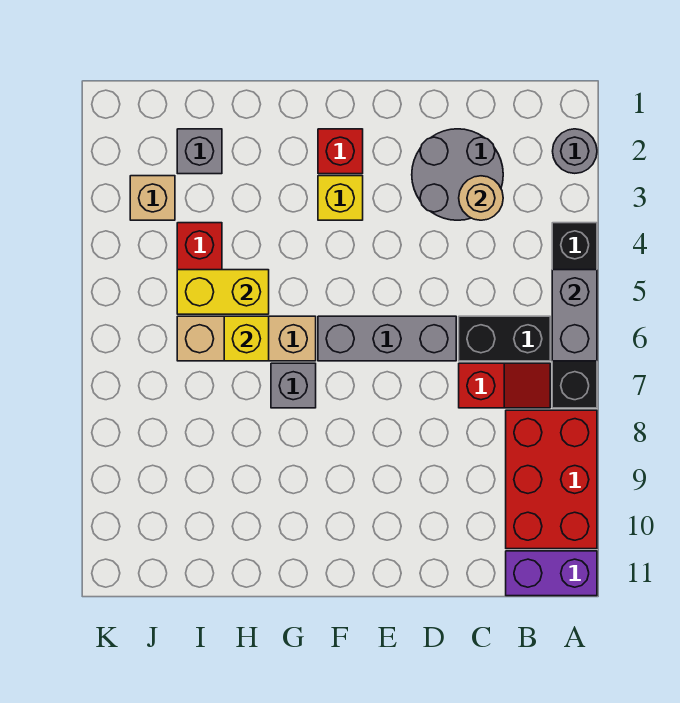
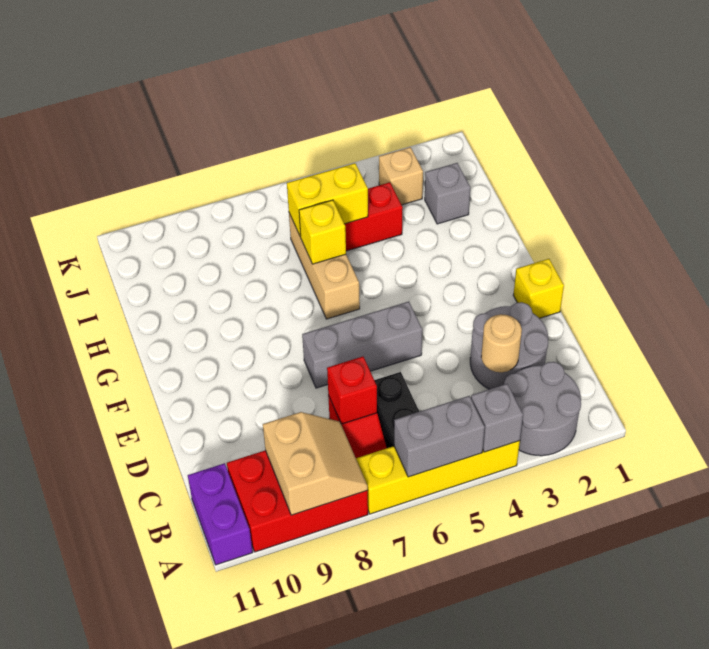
grey round brick A2 level 1 -> grey round brick A2:B3 level 1
black brick A4:A7 level 1 -> yellow brick A4:A7 level 1
none -> tan slope A8:B9 level 2 top 9
grey brick D6:F6 level 1 -> grey brick E5:E7 level 1
red brick F2 level 1 -> red brick C7 level 2
yellow brick F3 level 1 -> yellow brick E1 level 1
grey brick G7 level 1 -> grey brick A4 level 2
yellow brick H5:I5 level 2 -> yellow brick I5:I6 level 2

